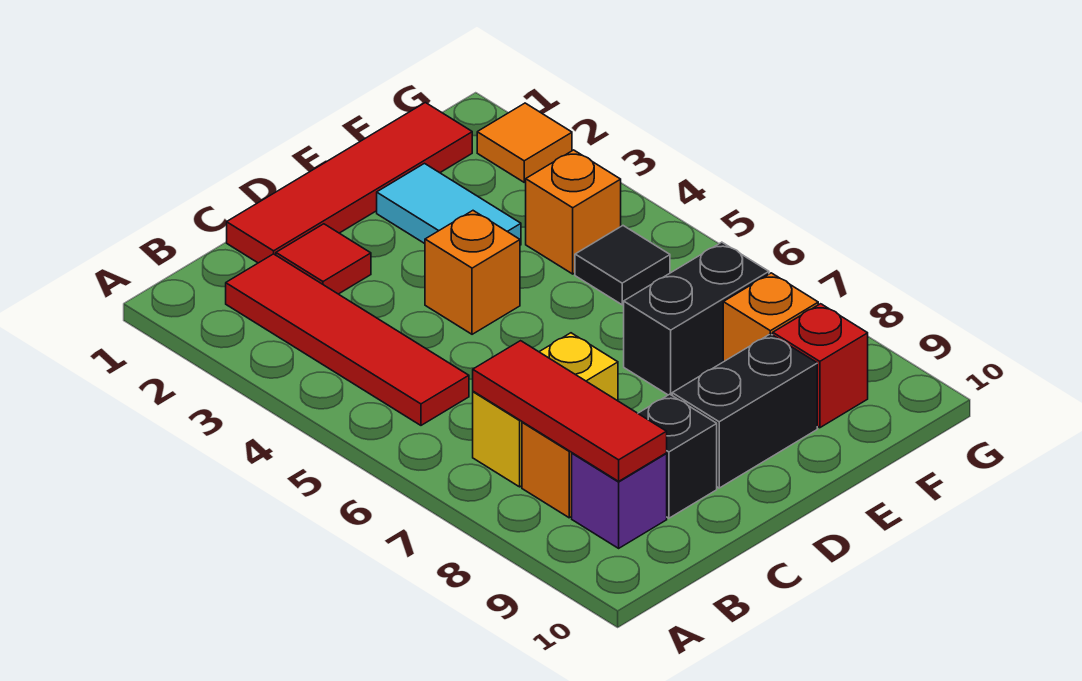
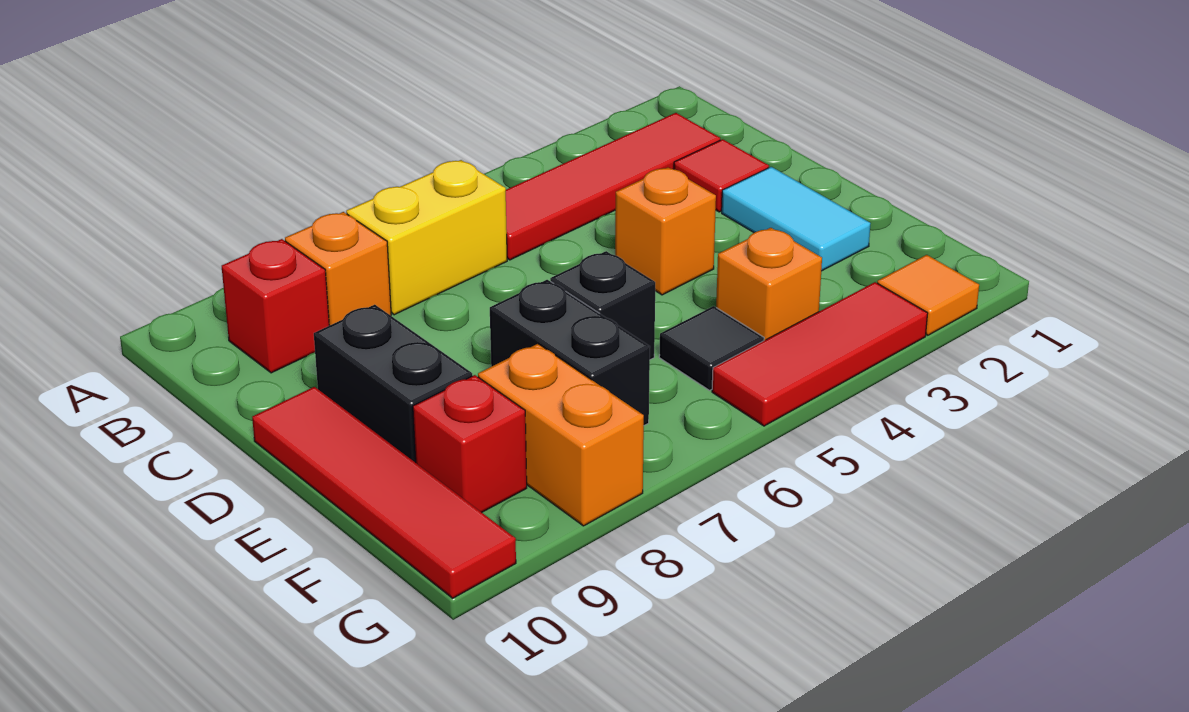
yellow brick B7:C7 level 1 -> yellow brick B6:B7 level 1
red tile B7:B9 level 2 -> red tile G3:G5 level 1
purple brick B9 level 1 -> red brick B9 level 1
red tile C1:F1 level 1 -> red tile D10:G10 level 1
black brick C9 level 1 -> black brick E6 level 1
cyan tile E2:E3 level 1 -> cyan tile D2:E2 level 1
orange brick F8 level 1 -> orange brick F8:G8 level 1

